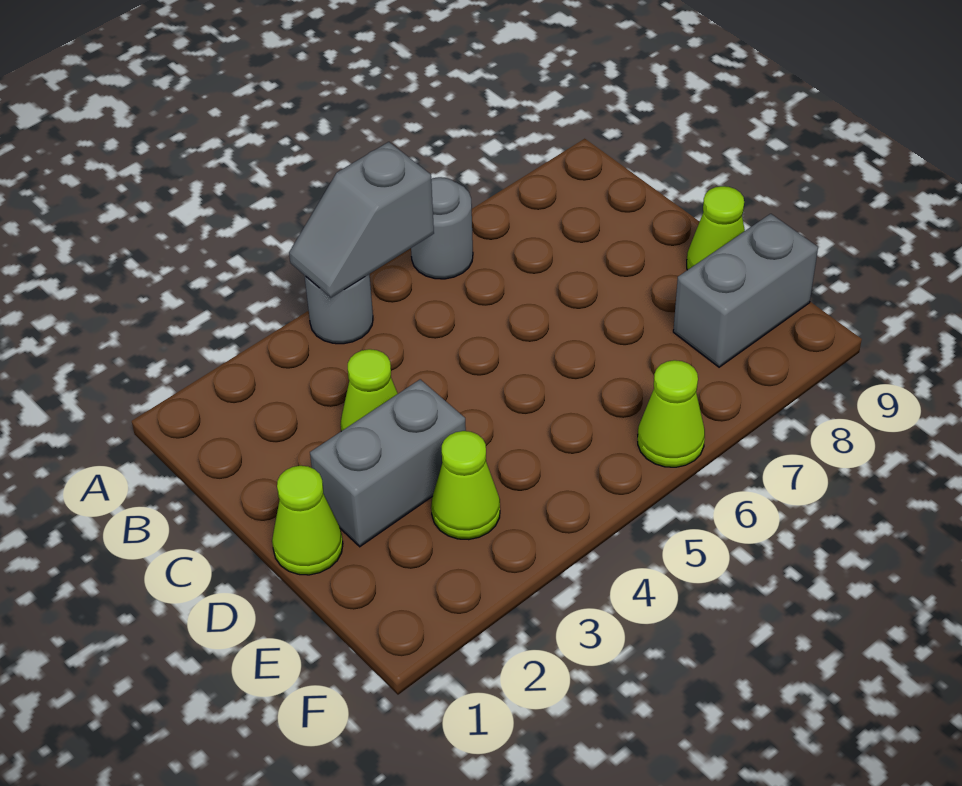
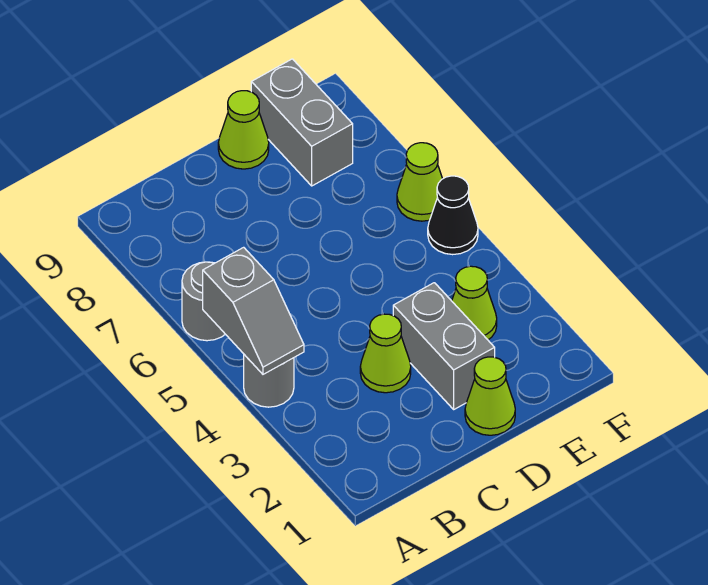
none -> black cone F5 level 1

